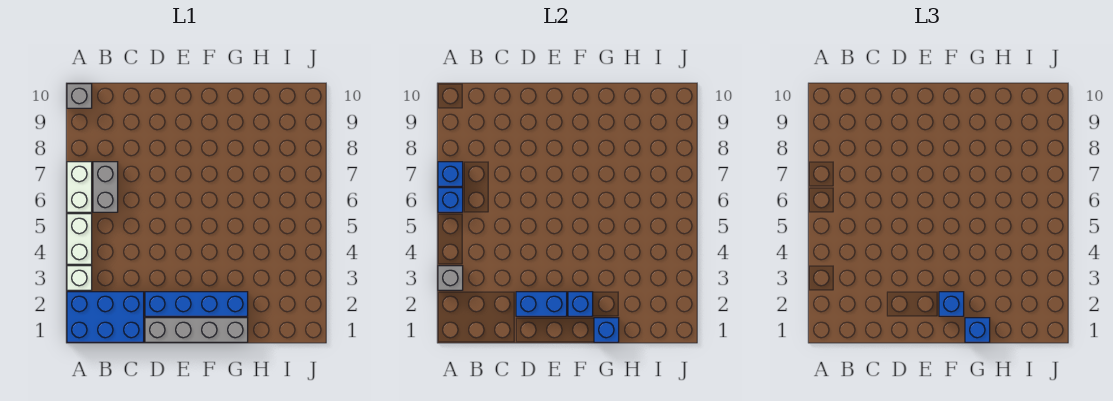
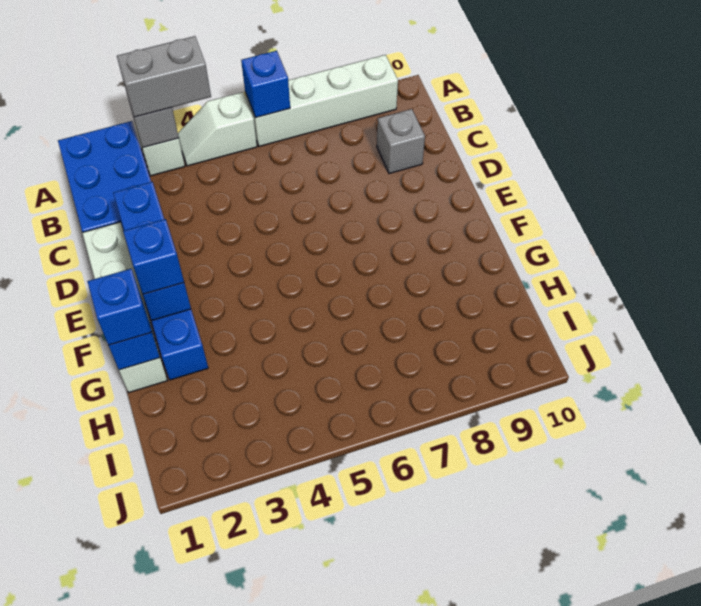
white brick A4:A5 level 1 -> white slope A4:A5 level 1 top 5
white brick A6:A7 level 1 -> white brick A6:A9 level 1
blue brick A7 level 2 -> none
grey brick A10 level 1 -> grey brick C9 level 1
grey brick B6:B7 level 1 -> grey brick A3:A4 level 3
grey brick D1:G1 level 1 -> white brick D1:G1 level 1

